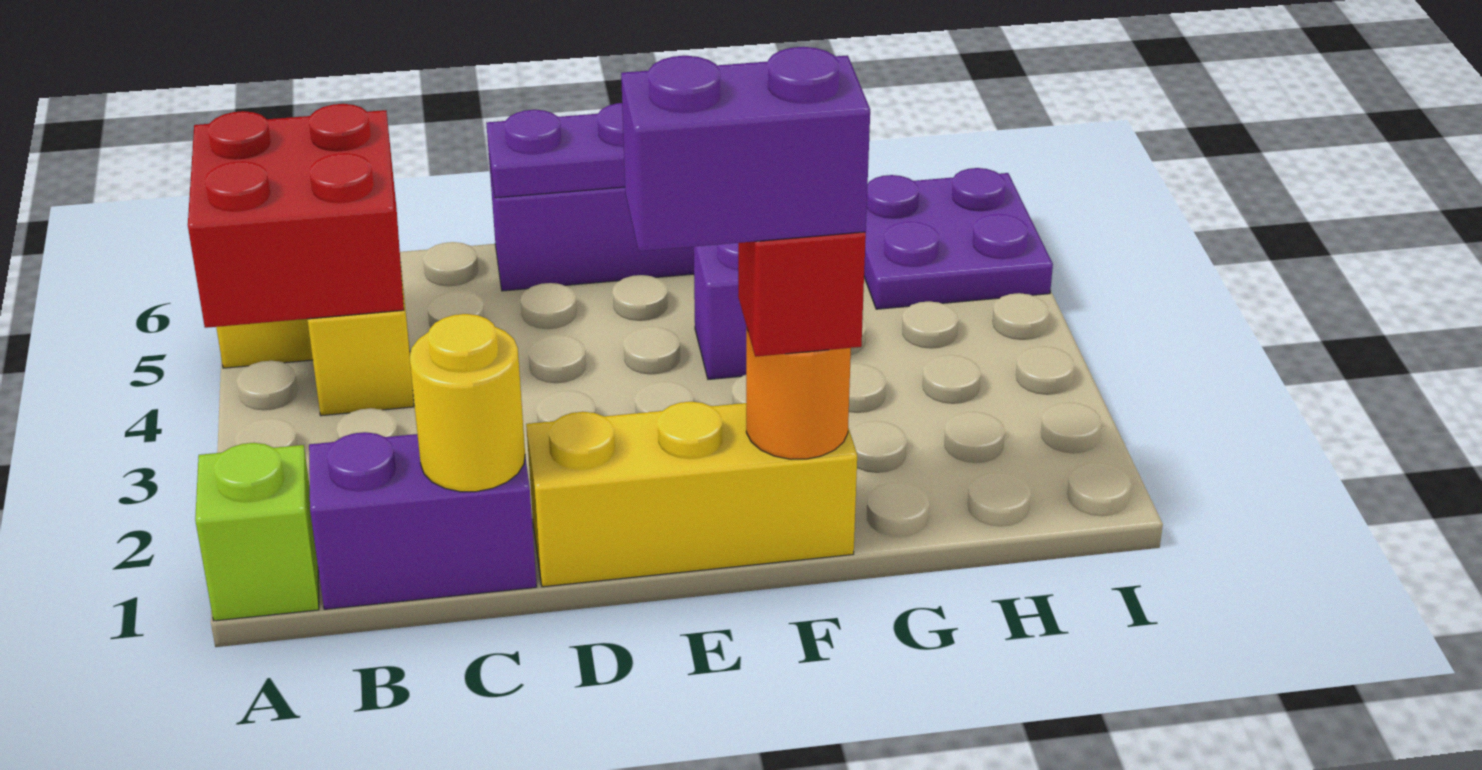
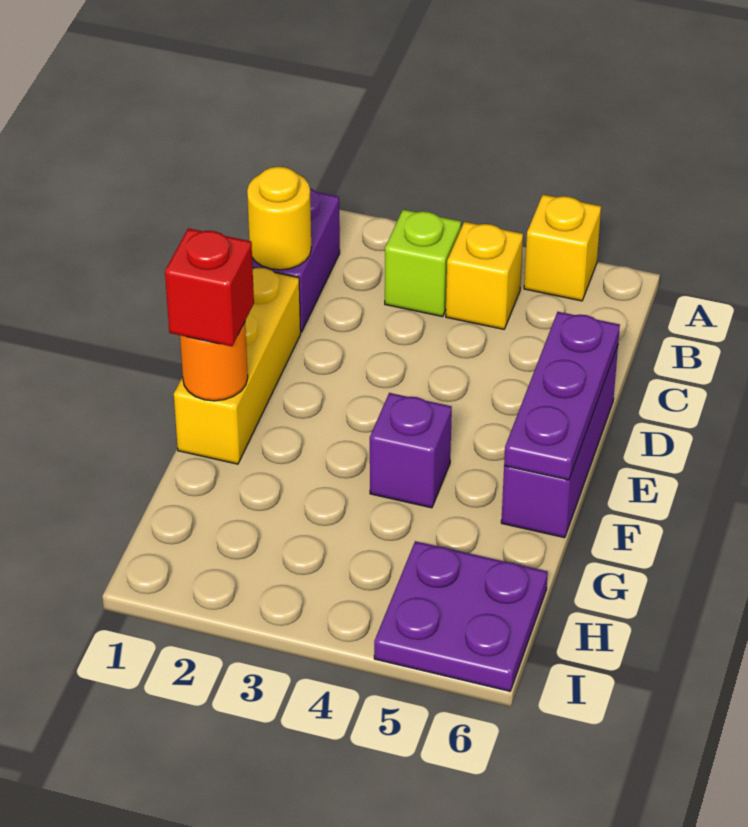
lime brick A1 level 1 -> lime brick B3 level 1
red brick A4:B5 level 2 -> none
purple brick E1:F1 level 4 -> none

